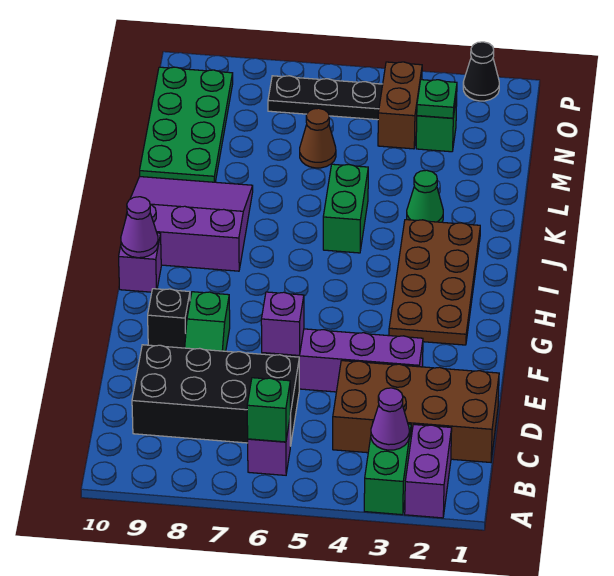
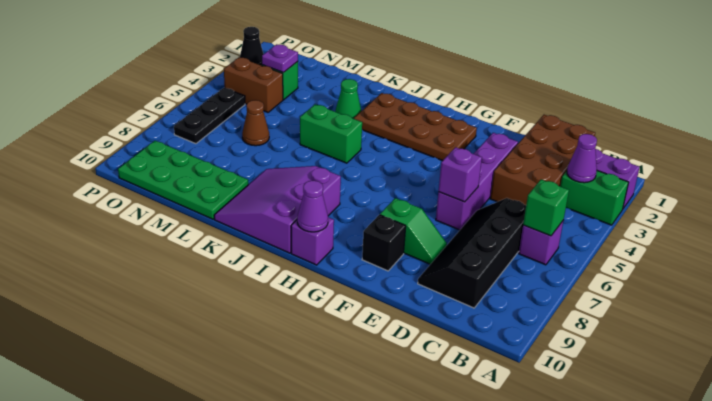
black brick C6:D9 level 1 -> black slope C6:D9 level 1 top C
green plate N3 level 2 -> purple plate N3 level 2

